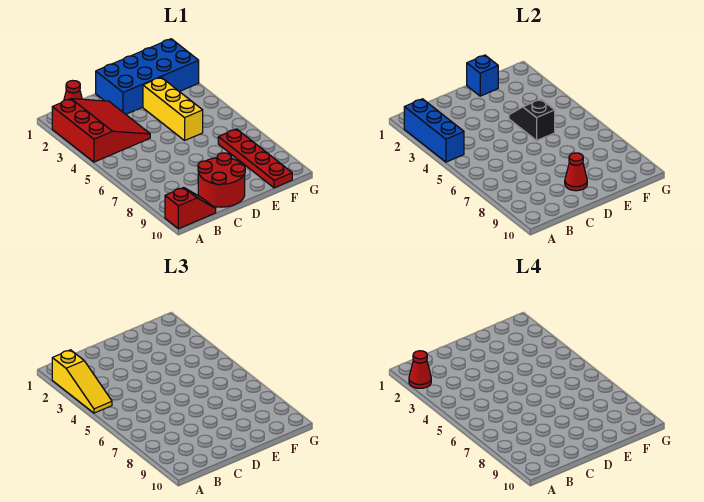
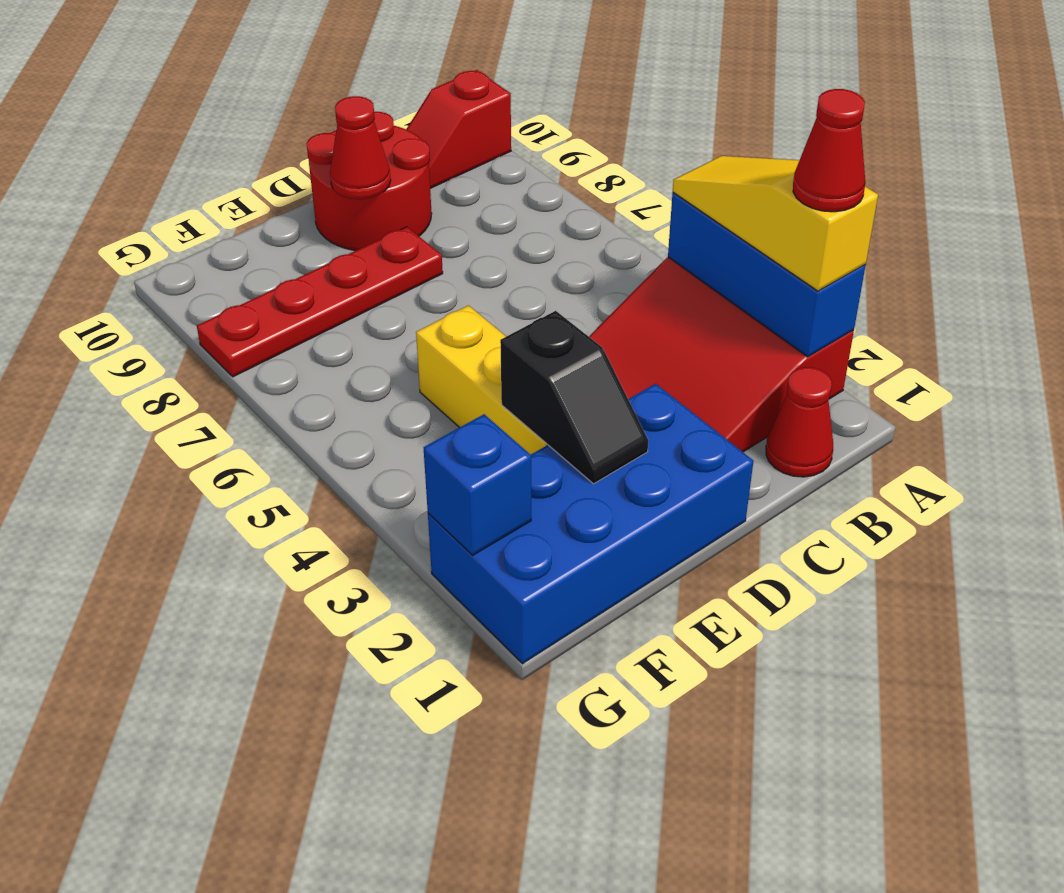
blue brick E1 level 2 -> blue brick G2 level 2
black slope E4:E5 level 2 top 5 -> black slope E2:E3 level 2 top 3
red plate F7:F10 level 1 -> red plate D8:G8 level 1

